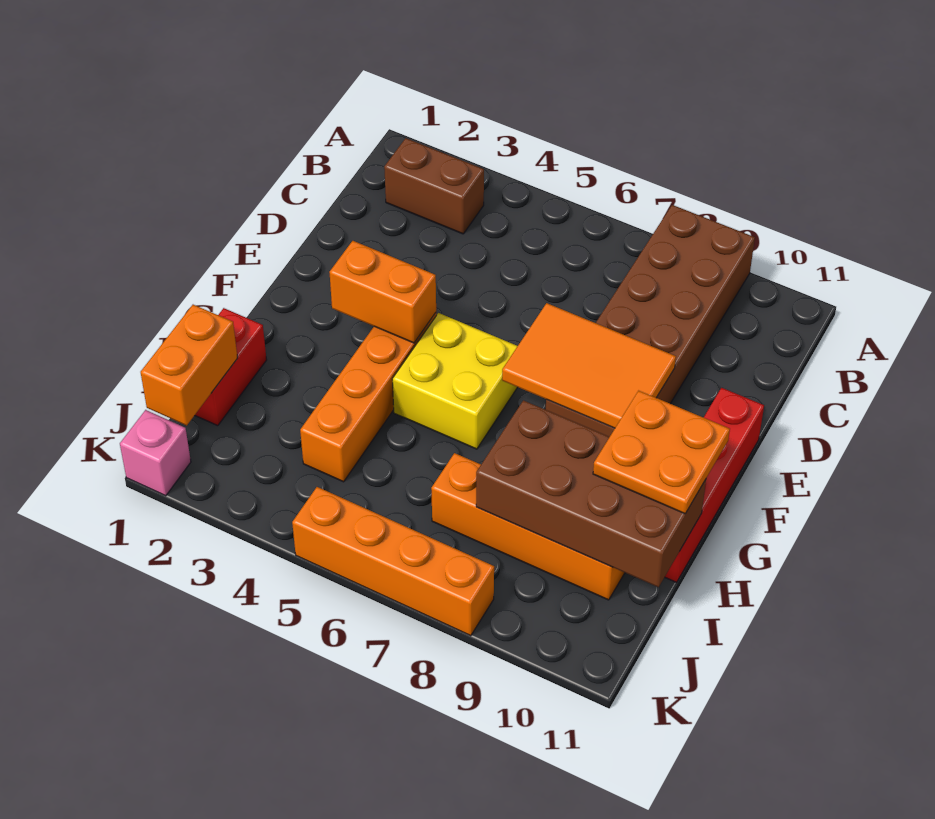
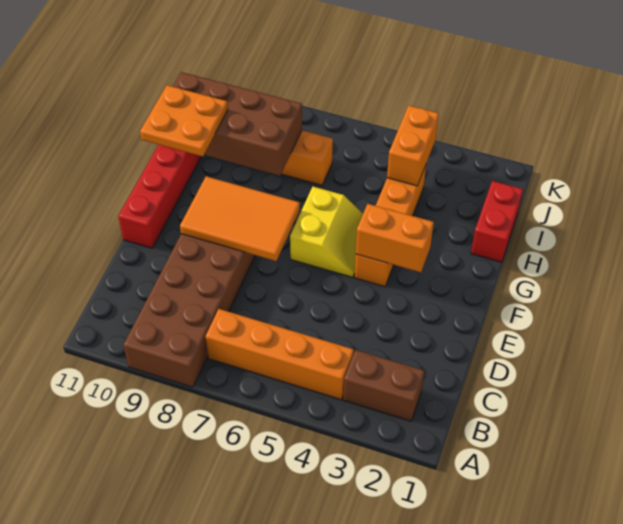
yellow brick F5:G6 level 1 -> yellow slope F5:G6 level 1 top 6
orange brick I1:J1 level 2 -> orange brick I4:J4 level 2
pink brick K1 level 1 -> none
orange brick K5:K8 level 1 -> orange brick B4:B7 level 1

